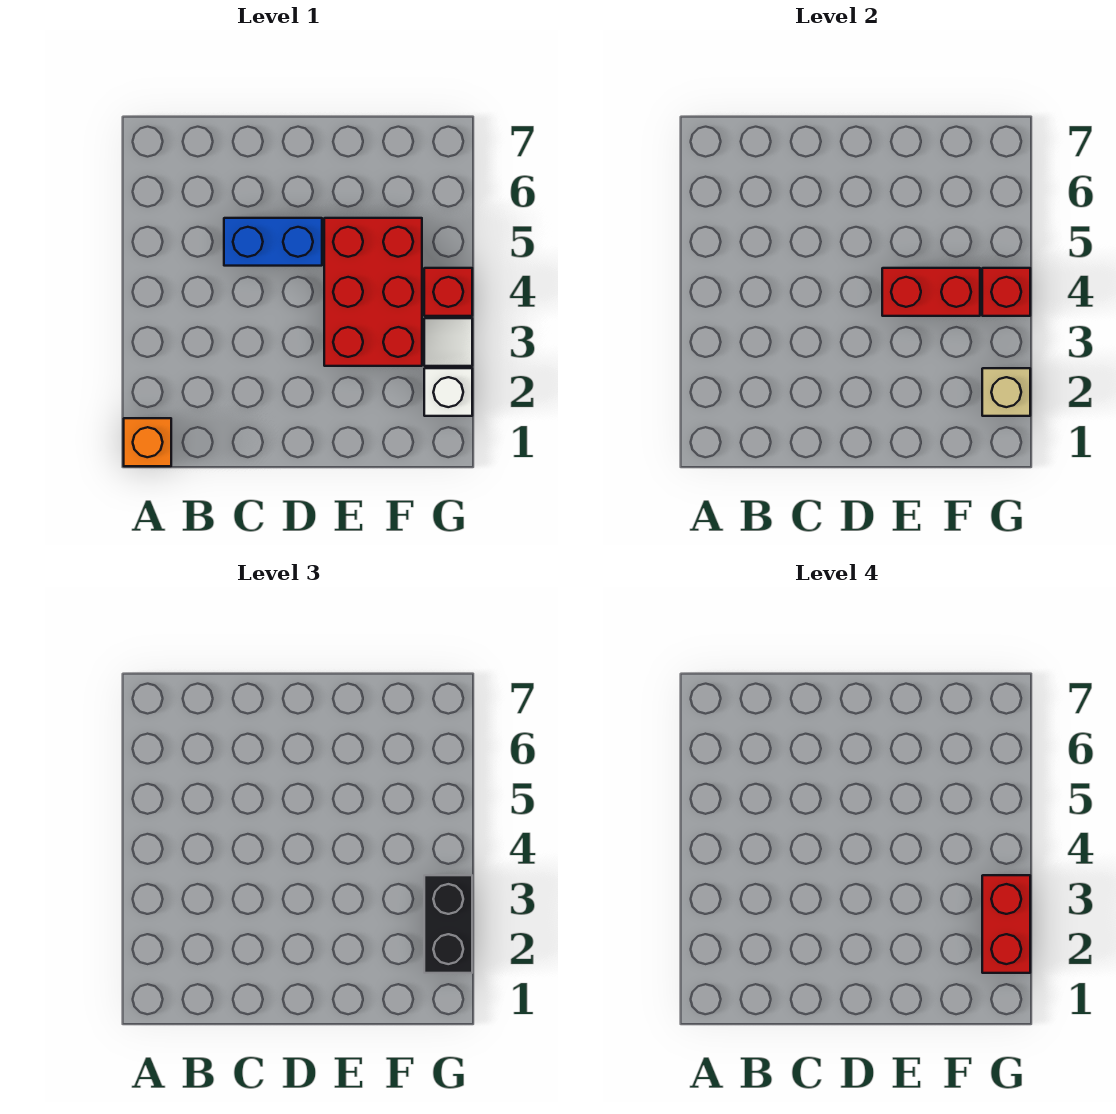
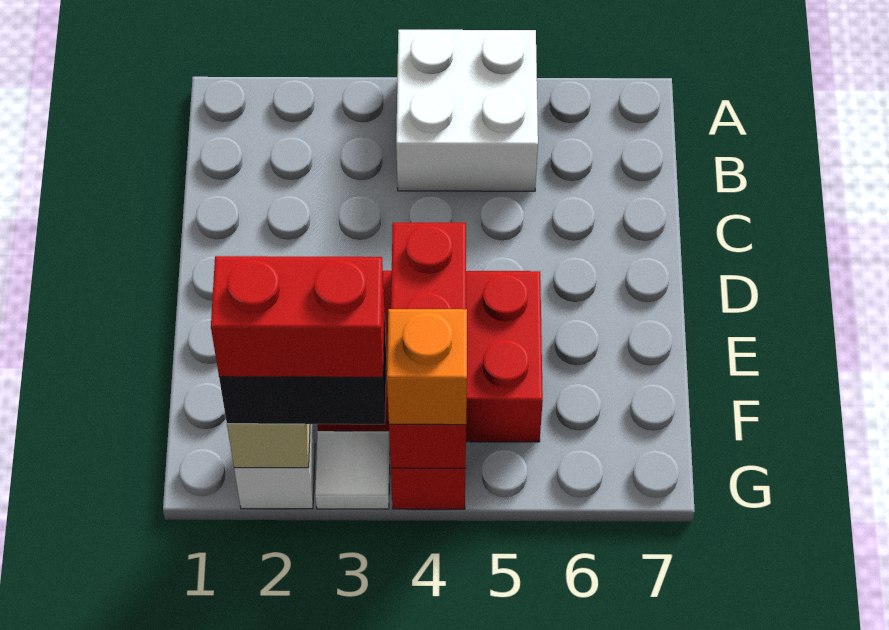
orange brick A1 level 1 -> orange brick G4 level 3
none -> white brick A4:B5 level 1
blue brick C5:D5 level 1 -> none

